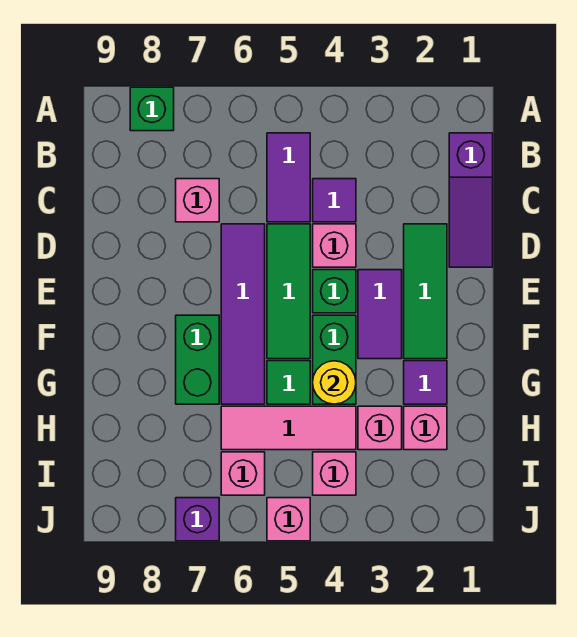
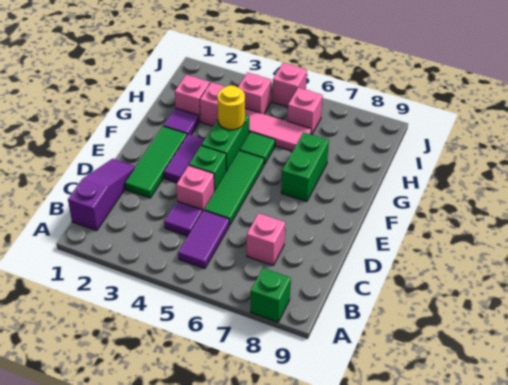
purple tile D6:G6 level 1 -> none
purple brick J7 level 1 -> none

